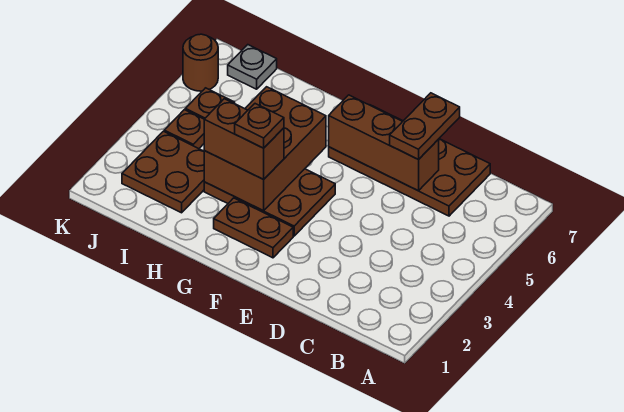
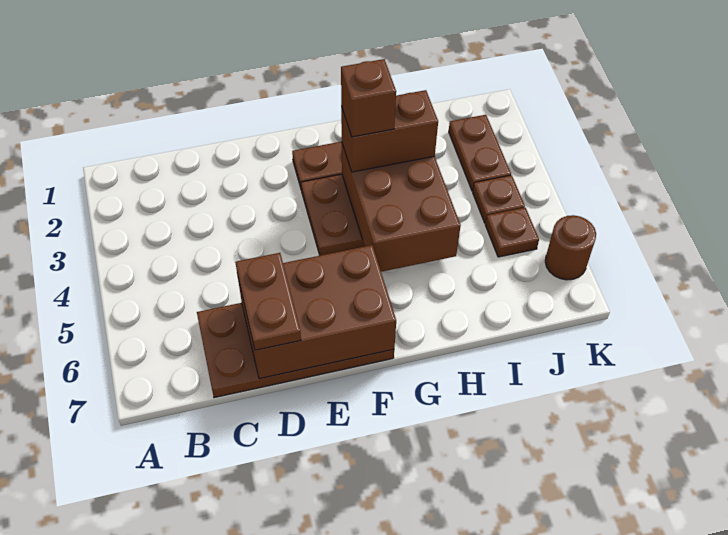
brown brick D6:F6 level 2 -> brown brick D6:F7 level 2
brown plate G3 level 4 -> brown brick G3 level 4
brown plate I2:J3 level 1 -> brown plate J2:J3 level 1
grey plate J7 level 1 -> none

